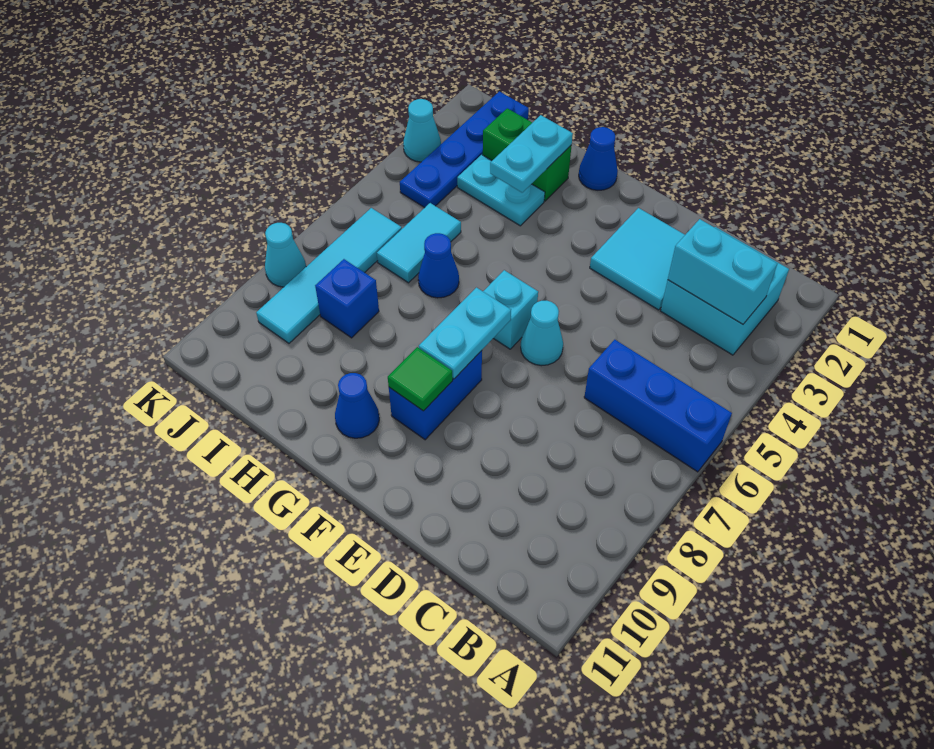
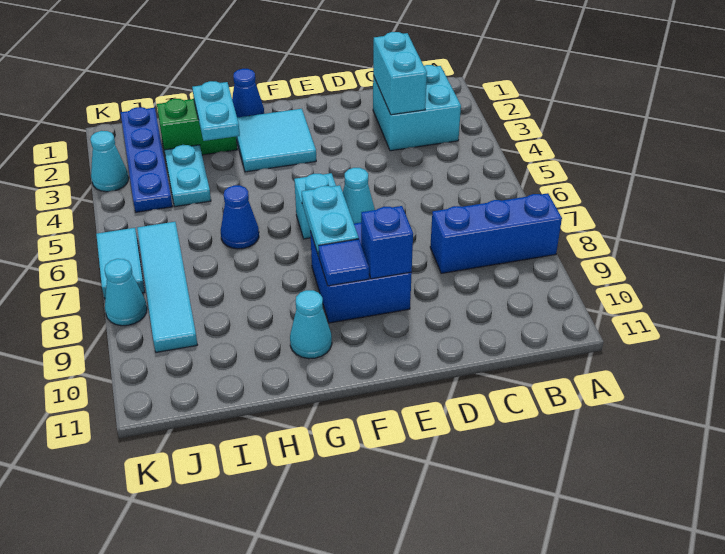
blue brick A6:C6 level 1 -> blue brick A8:C8 level 1
cyan brick B3:C3 level 2 -> cyan brick C2:C3 level 2
cyan tile D2:E3 level 1 -> cyan tile F2:G3 level 1
blue brick F8:F9 level 1 -> blue brick E8:F9 level 1
green tile F9 level 2 -> blue tile F9 level 2
blue cone G10 level 1 -> cyan cone G10 level 1
cyan plate H3:I3 level 1 -> cyan plate I3:I4 level 1
cyan tile I5:I6 level 1 -> cyan tile K6:K7 level 1
blue brick I8 level 1 -> blue brick E9 level 2

